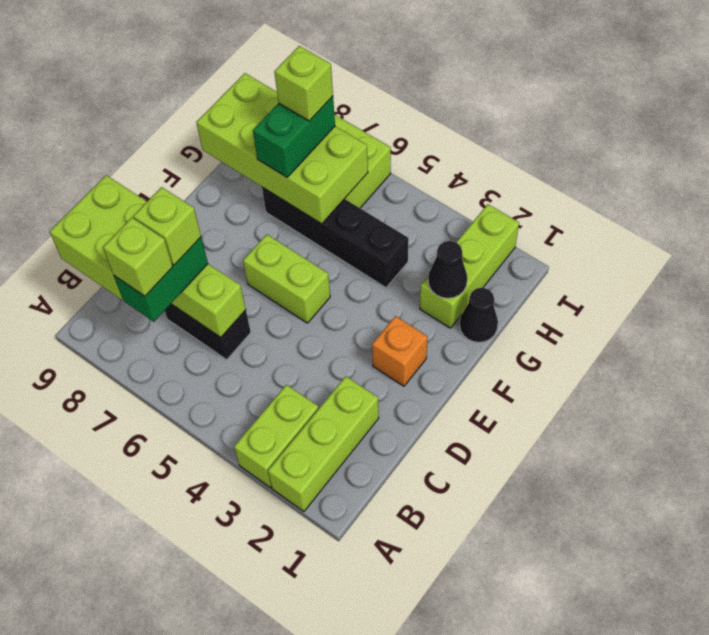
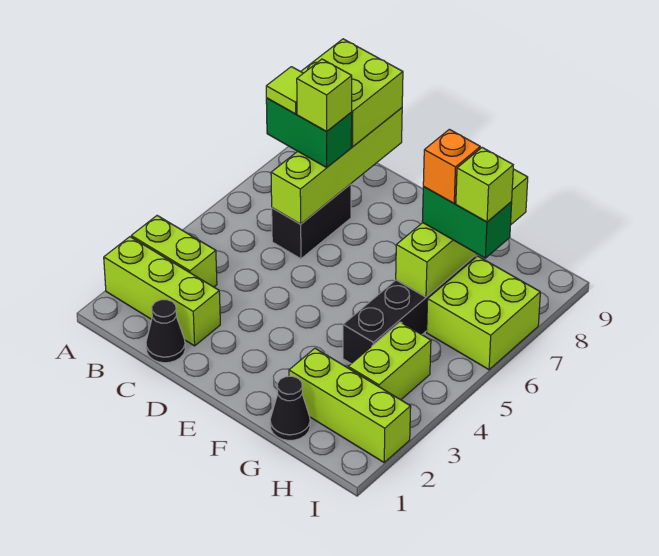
lime brick B7 level 4 -> lime tile B7 level 4
orange brick E2 level 1 -> orange brick G7 level 4
lime brick E5:E6 level 1 -> lime brick H3:H4 level 1
black cone G2 level 2 -> black cone C1 level 1
lime brick G6:H9 level 2 -> lime brick G6:G9 level 2

